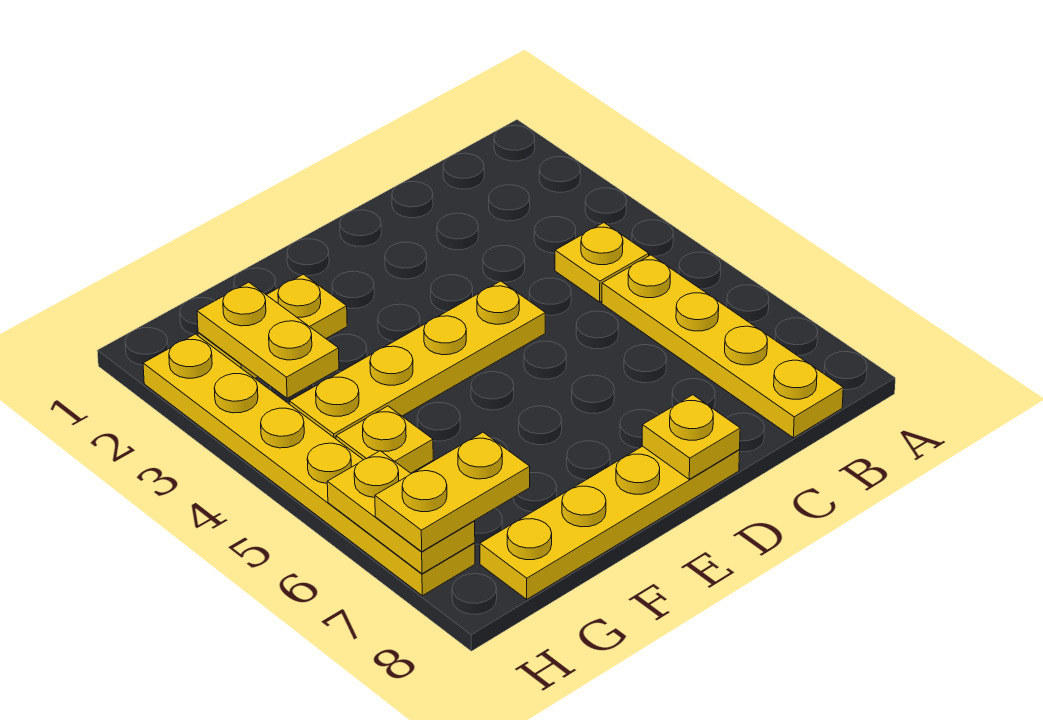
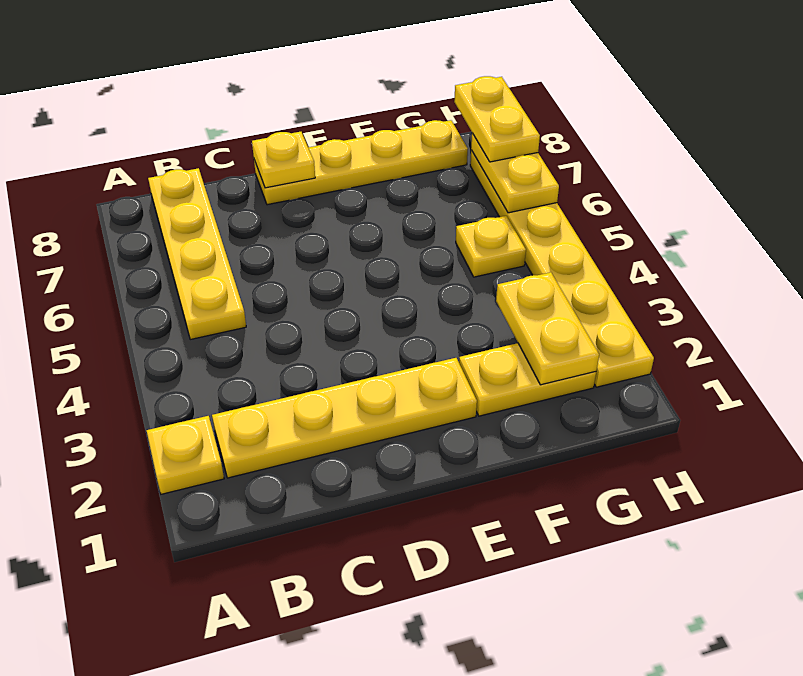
yellow plate B4 level 1 -> yellow plate A2 level 1
yellow plate D4:G4 level 1 -> yellow plate B2:E2 level 1
yellow plate G7:H7 level 3 -> yellow plate H7:H8 level 3

